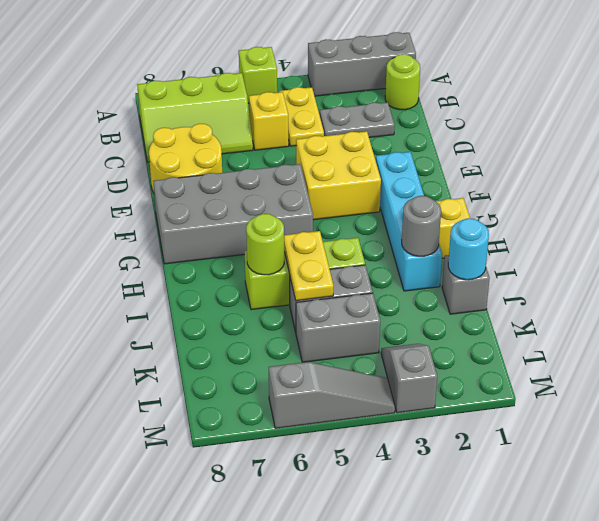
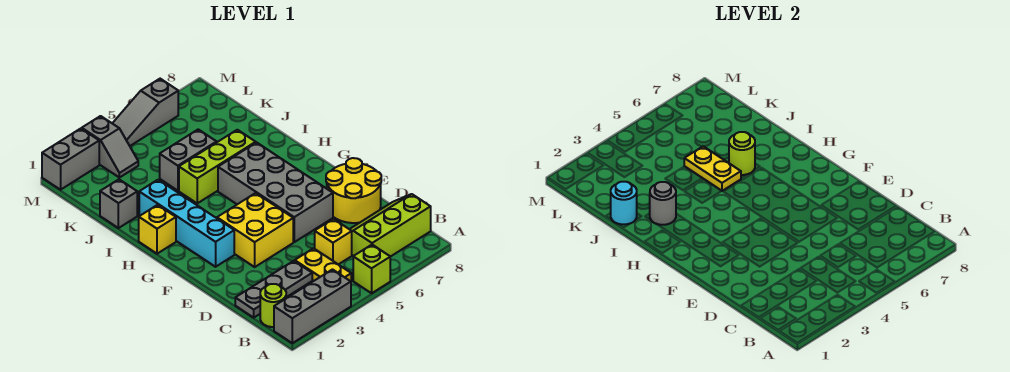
grey plate C2:C3 level 1 -> grey plate C1:C3 level 1
grey brick F5:G8 level 1 -> grey brick E5:H6 level 1
grey brick K4:K5 level 1 -> grey brick M1:M2 level 1

